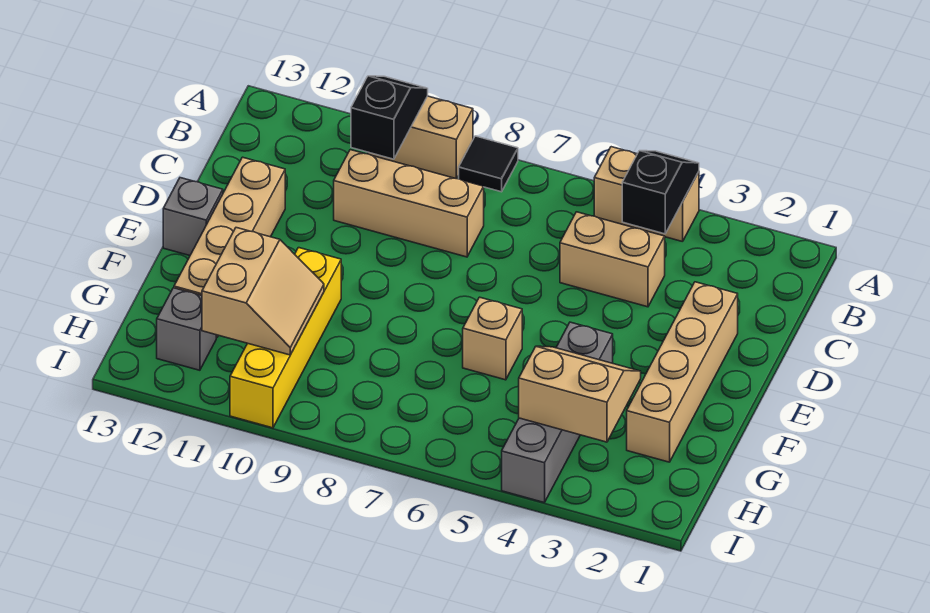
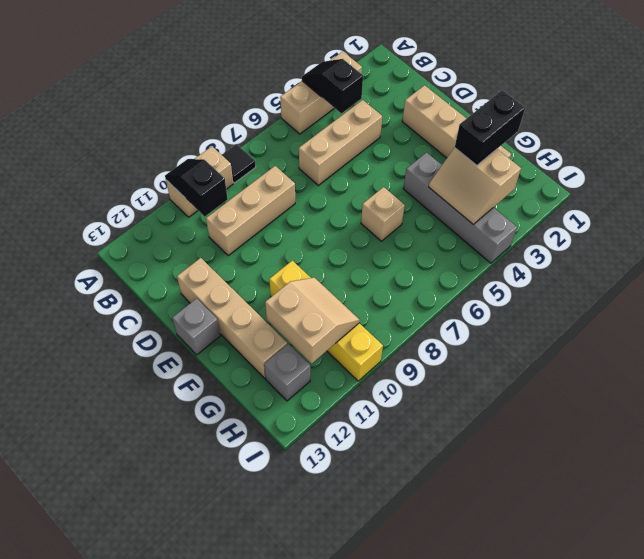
tan brick A4:A5 level 1 -> tan brick A3:A5 level 1
tan brick C4:C5 level 1 -> tan brick C4:C6 level 1
none -> black brick G2:G3 level 3
tan slope G3:H4 level 2 top H -> tan slope G3:H4 level 2 top 3

